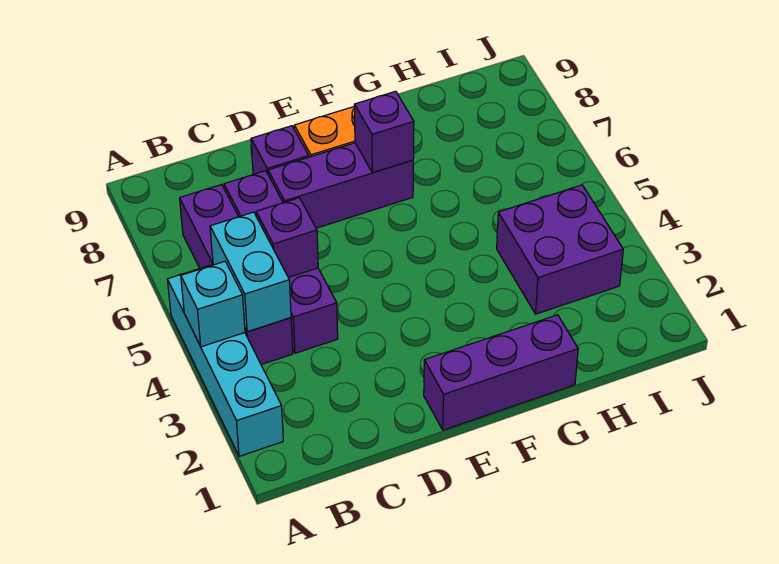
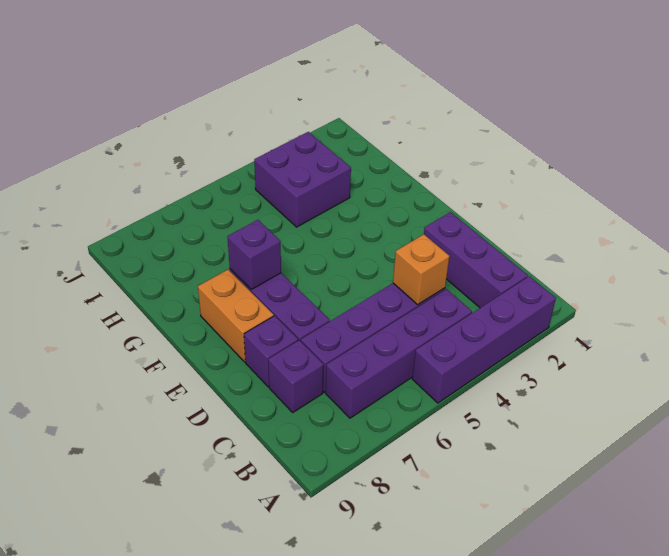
cyan brick A2:A5 level 1 -> purple brick A2:A5 level 1
cyan brick A4 level 2 -> none
cyan brick B4:B5 level 2 -> none
none -> orange brick C4 level 2
purple brick C5 level 2 -> purple brick C8 level 1
purple brick E1:G1 level 1 -> purple brick B2:D2 level 1

